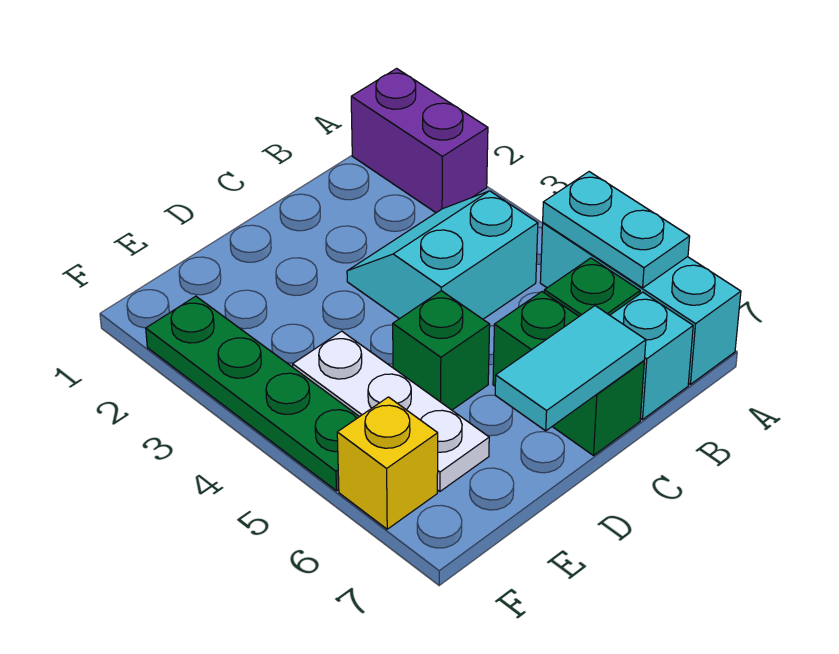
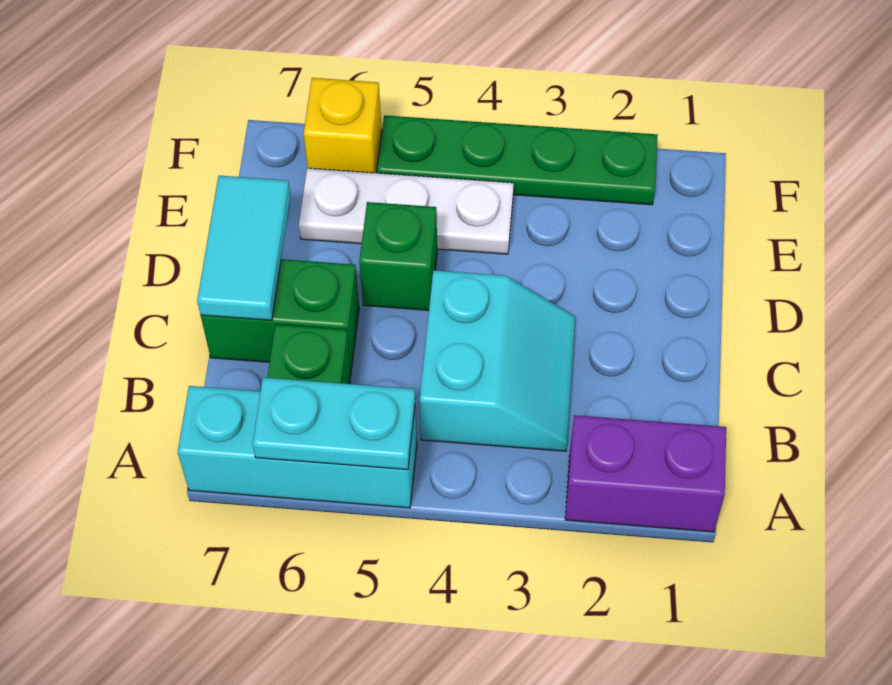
cyan brick B7 level 1 -> none

